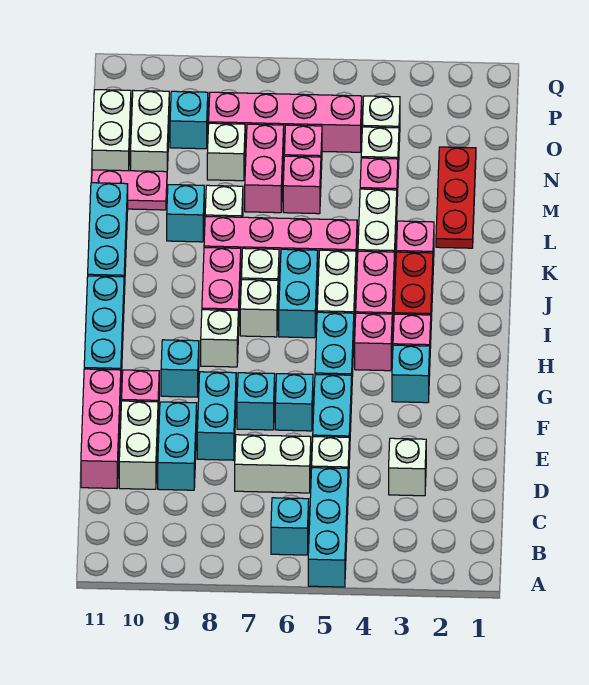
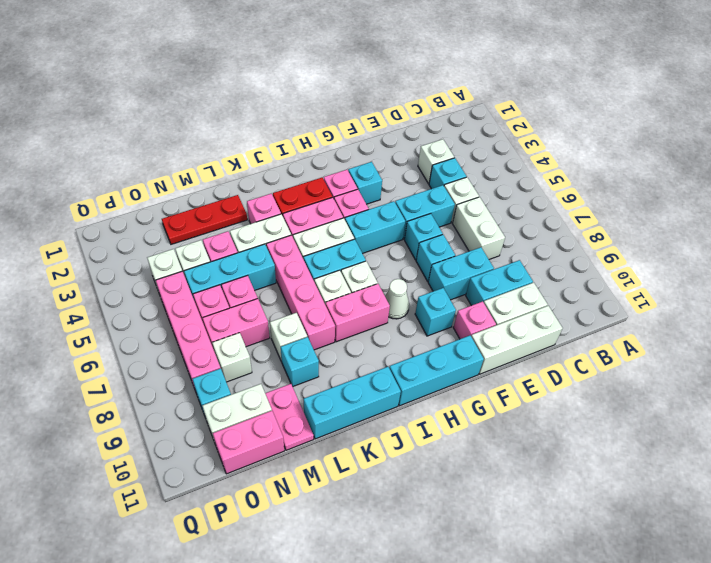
cyan brick A5:C5 level 1 -> cyan brick L5:N5 level 1
cyan brick B6 level 1 -> cyan brick D4 level 1
pink brick D11:F11 level 1 -> white brick D11:F11 level 1
white brick H8 level 1 -> white cone H8 level 1
white brick N11:O11 level 1 -> pink brick N11:O11 level 1

